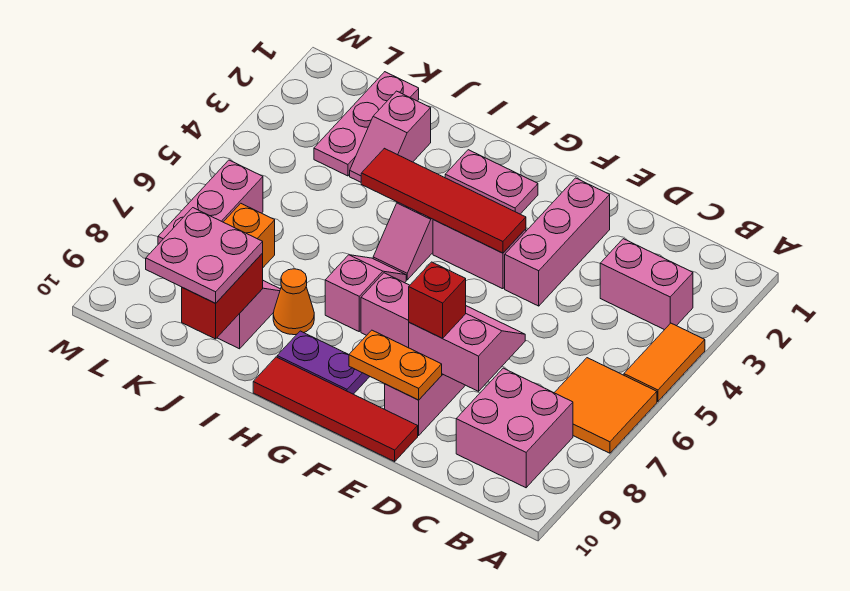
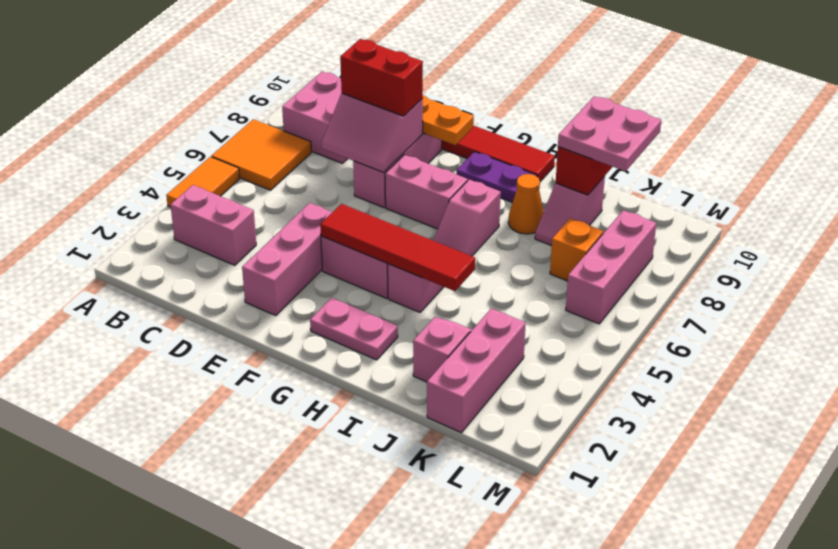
red brick E8 level 3 -> red brick D8:E8 level 3
pink plate K1:K3 level 1 -> pink brick K1:K3 level 1

